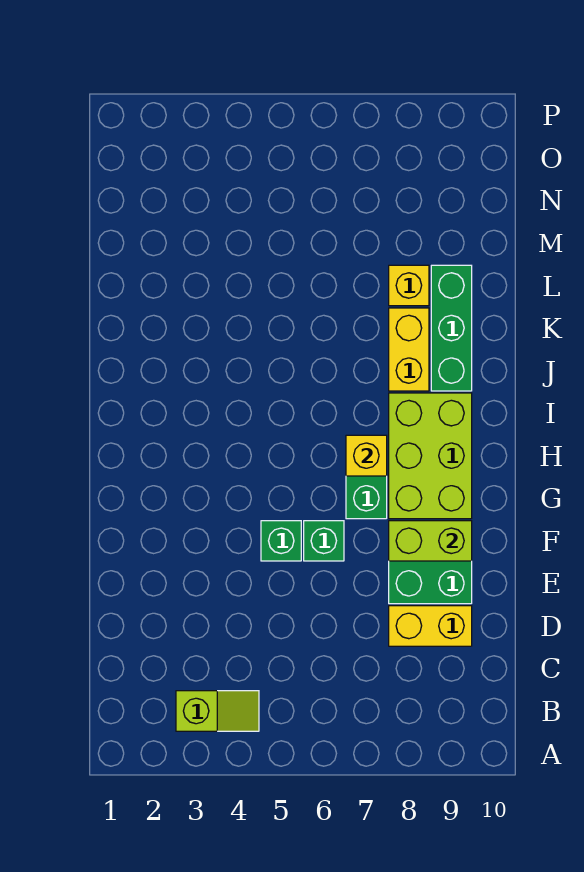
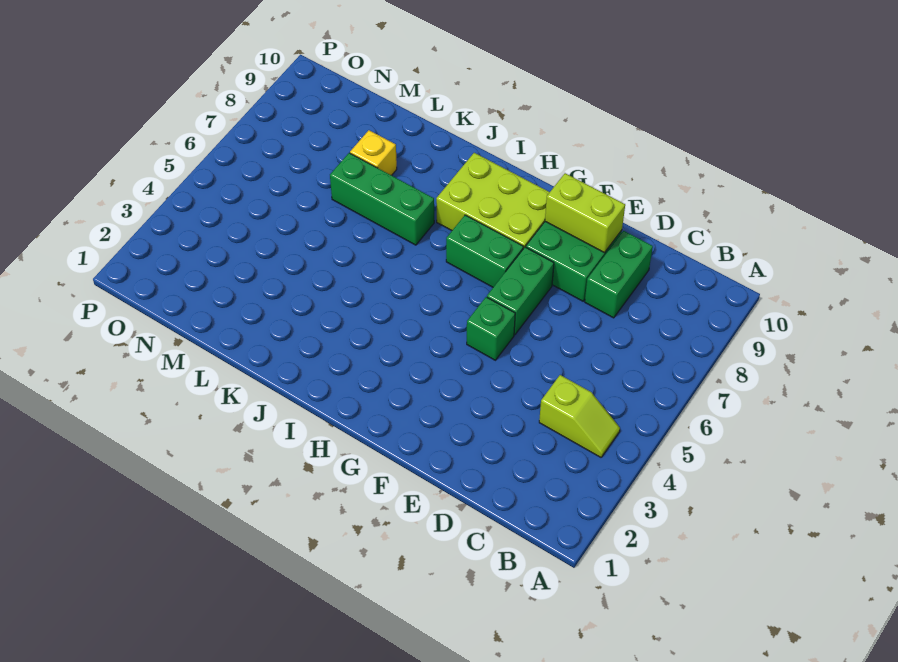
lime slope B3:B4 level 1 top 3 -> lime slope B4:C4 level 1 top C
yellow brick D8:D9 level 1 -> green brick D8:D9 level 1
green brick F6 level 1 -> green brick F6:F7 level 1
lime brick F8:F9 level 2 -> lime brick E9:F9 level 2
yellow brick H7 level 2 -> none
yellow brick J8:K8 level 1 -> none
green brick J9:L9 level 1 -> green brick J7:L7 level 1

